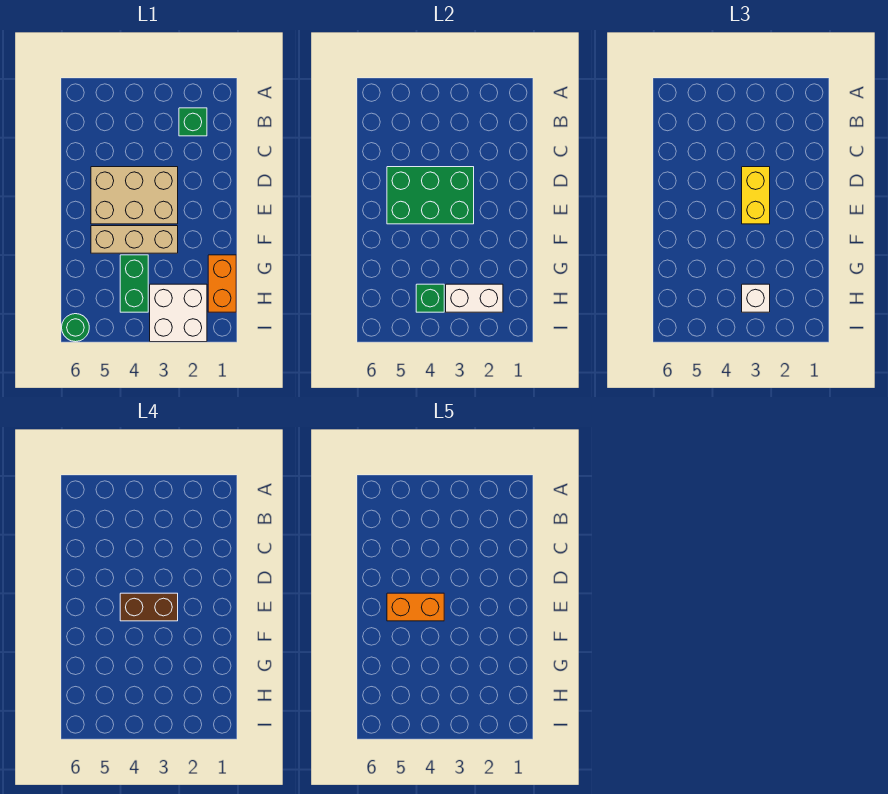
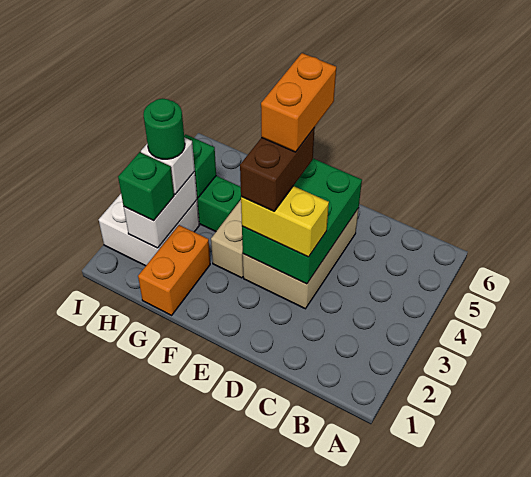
green brick B2 level 1 -> green brick H2 level 3
orange brick G1:H1 level 1 -> orange brick G1:G2 level 1
green round brick I6 level 1 -> green round brick H3 level 4

